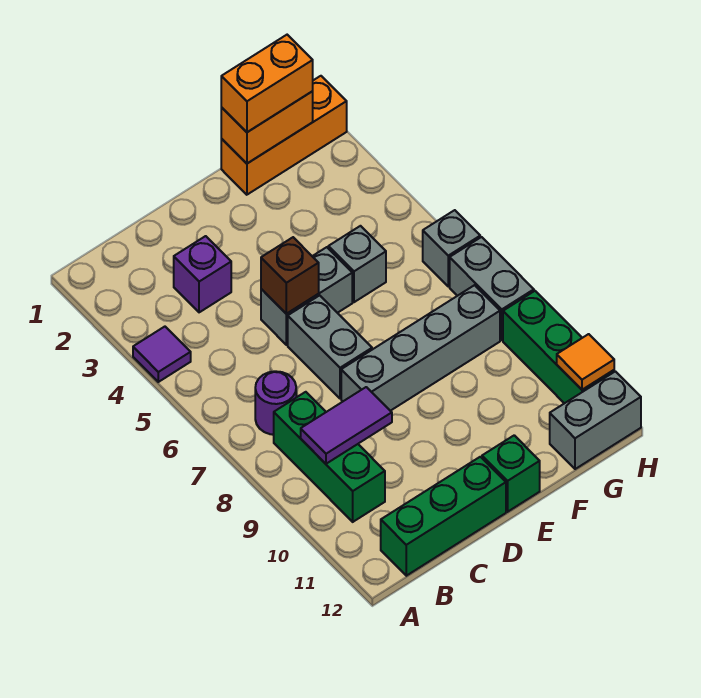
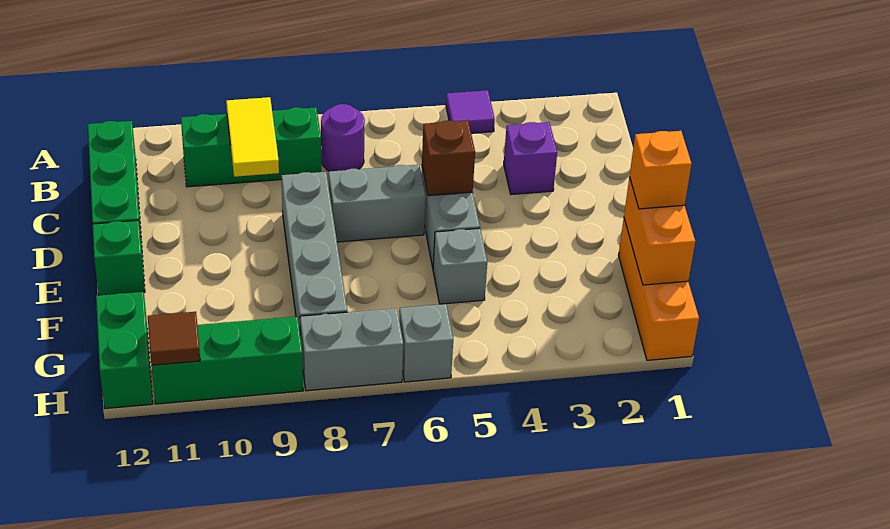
purple tile B9:C9 level 2 -> yellow tile B9:C9 level 2
orange brick F1:G1 level 3 -> orange brick F1 level 3
grey brick G12:H12 level 1 -> green brick G12:H12 level 1
orange tile H11 level 2 -> brown tile H11 level 2

